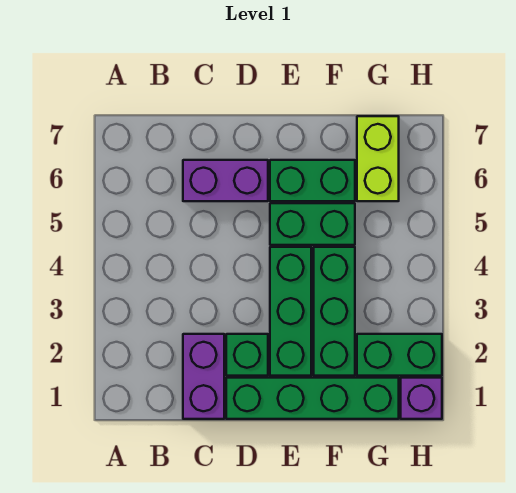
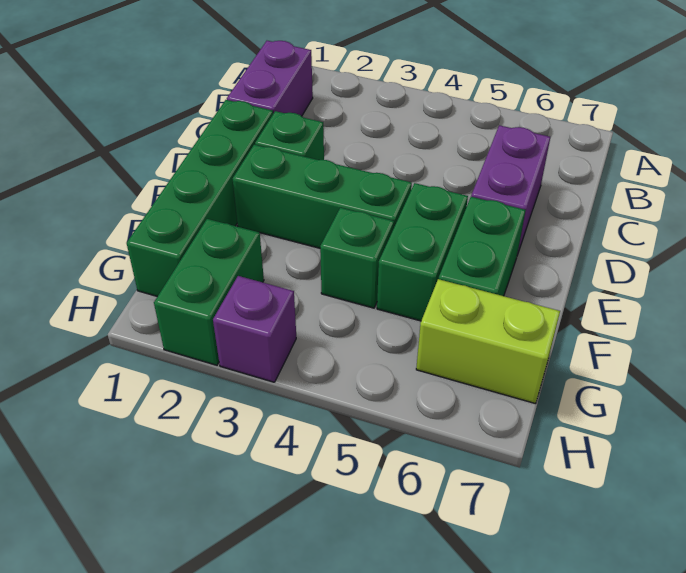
purple brick C1:C2 level 1 -> purple brick B1:C1 level 1
green brick F2:F4 level 1 -> green brick F4 level 1
purple brick H1 level 1 -> purple brick H3 level 1

